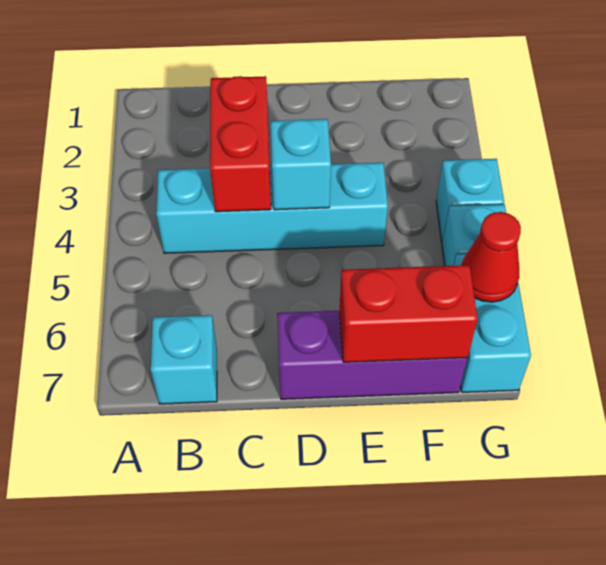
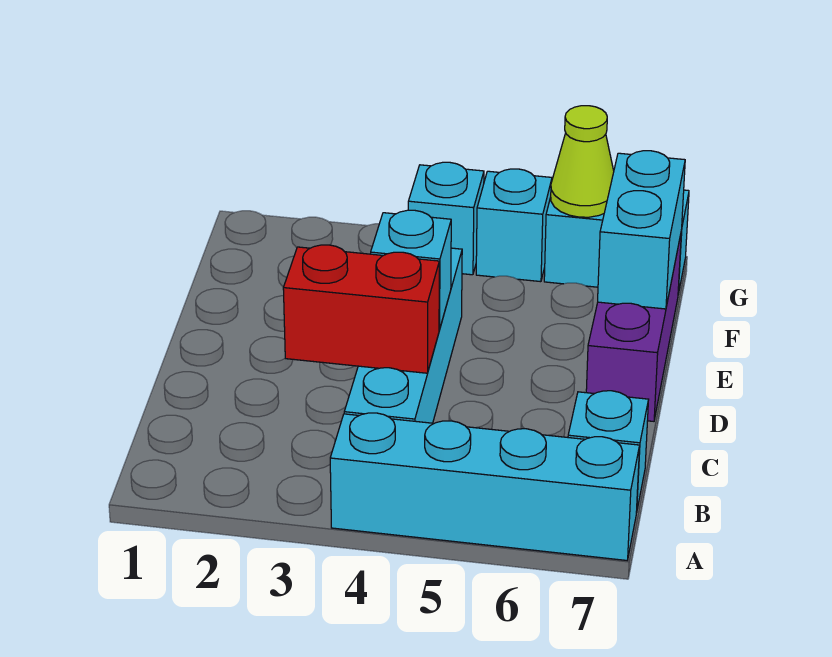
none -> cyan brick A4:A7 level 1
red brick E7:F7 level 2 -> cyan brick E7:F7 level 2
red cone G6 level 2 -> lime cone G6 level 2

